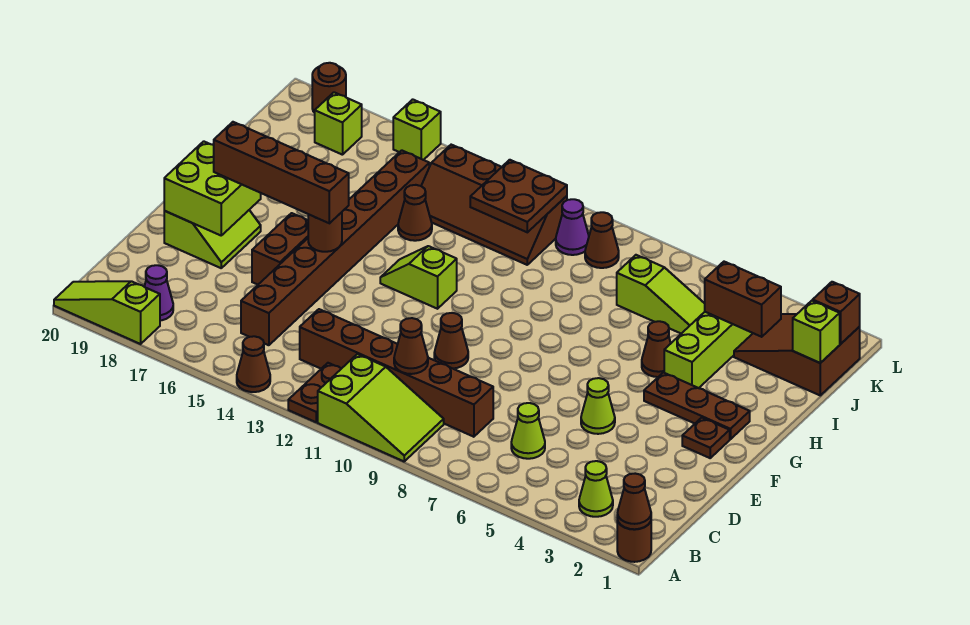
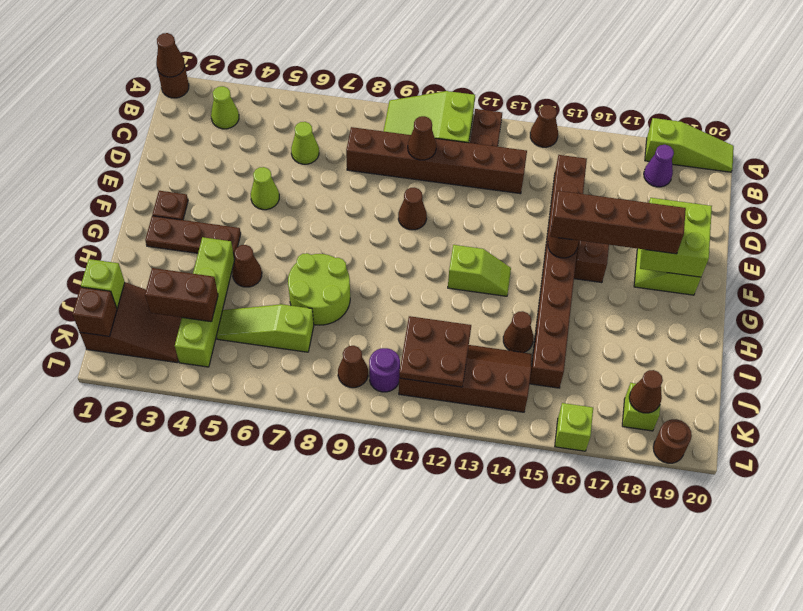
none -> lime round brick H7:I8 level 1
purple cone K10 level 1 -> purple round brick K10 level 1
none -> brown cone K18 level 2

